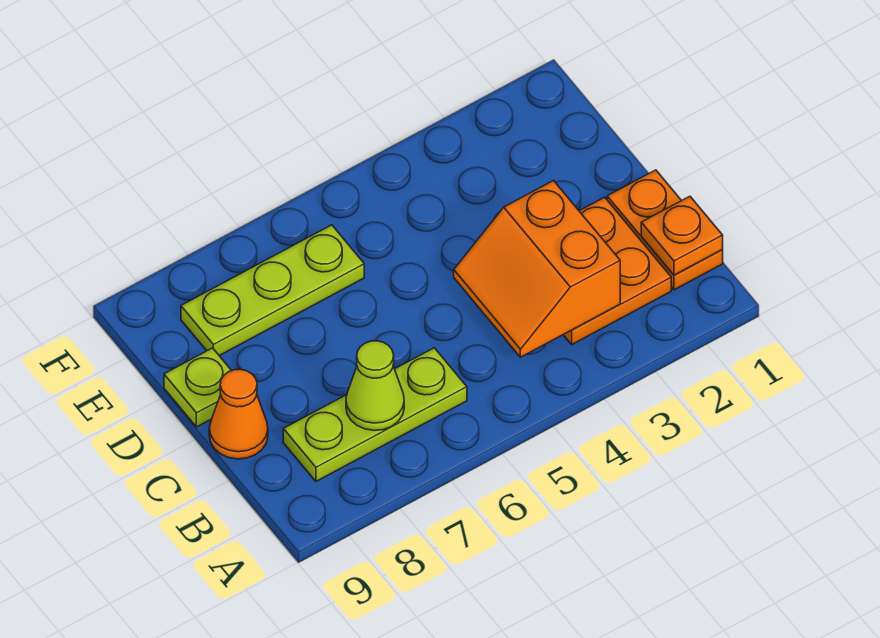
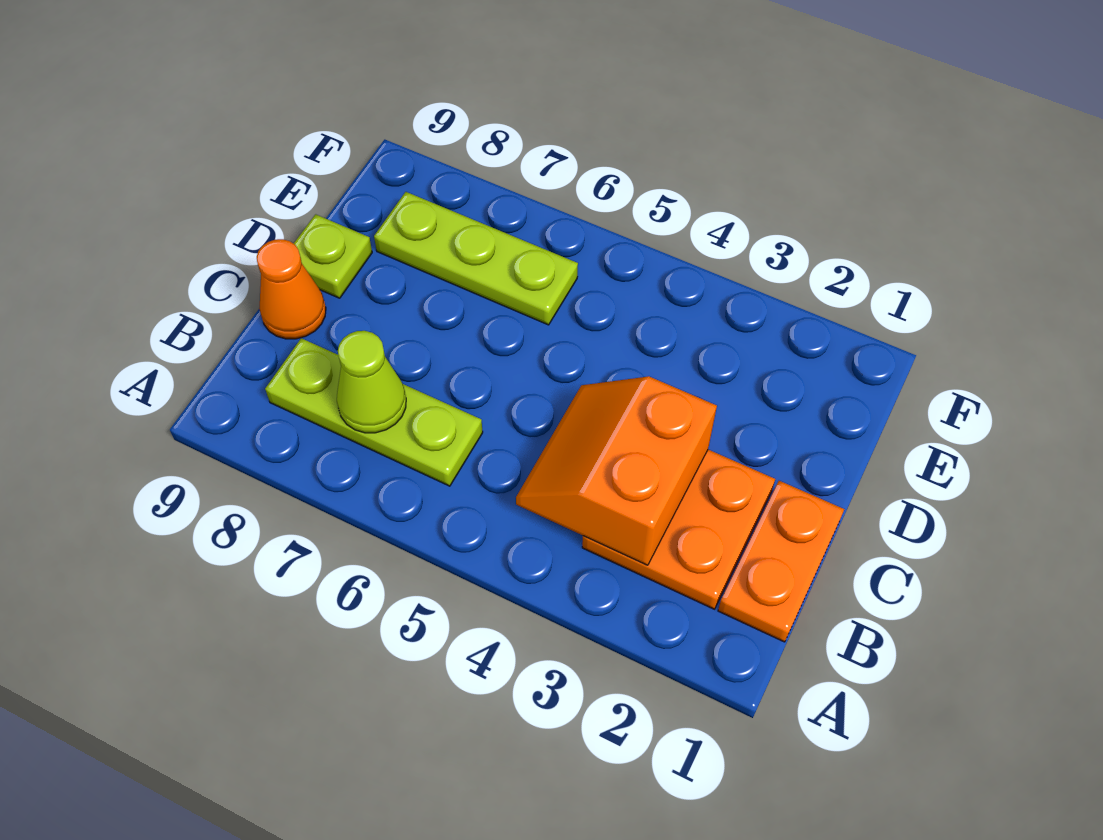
orange plate B1 level 2 -> none

